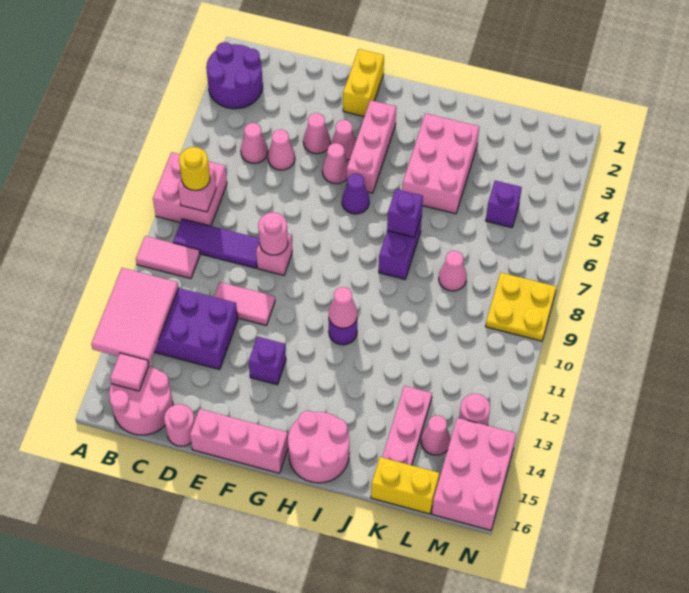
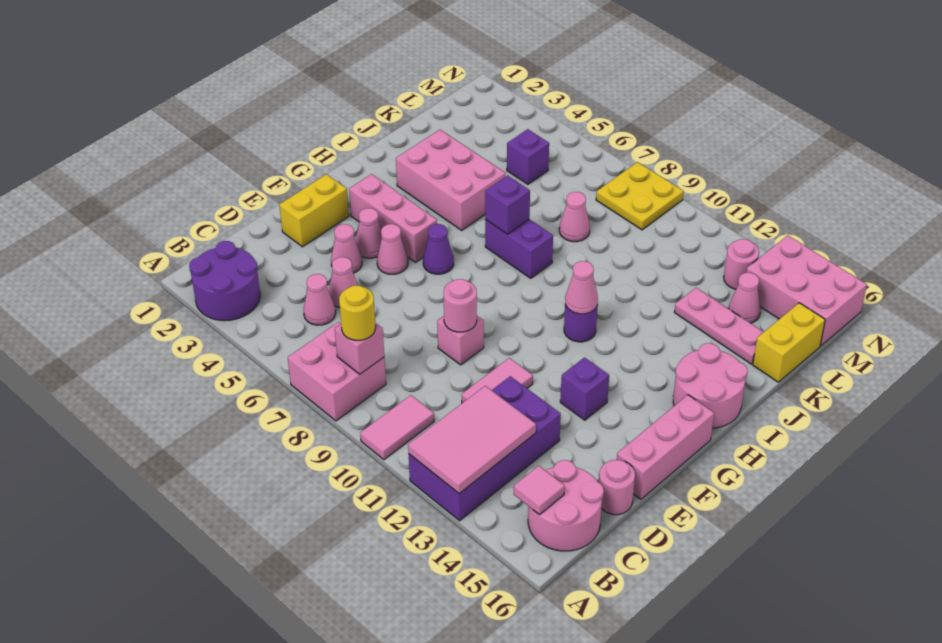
pink tile A12:B14 level 2 -> pink tile A12:C13 level 2
purple tile B9:D9 level 1 -> none
yellow brick F1:F2 level 1 -> yellow brick E2:F2 level 1

